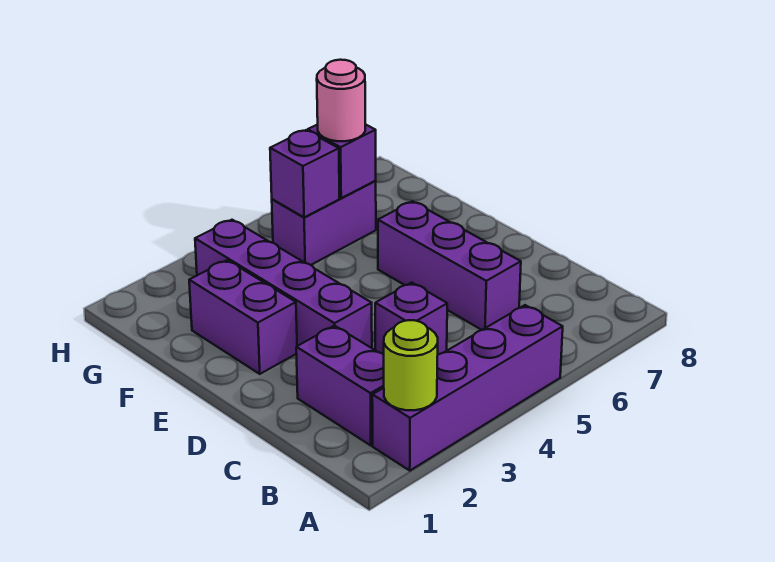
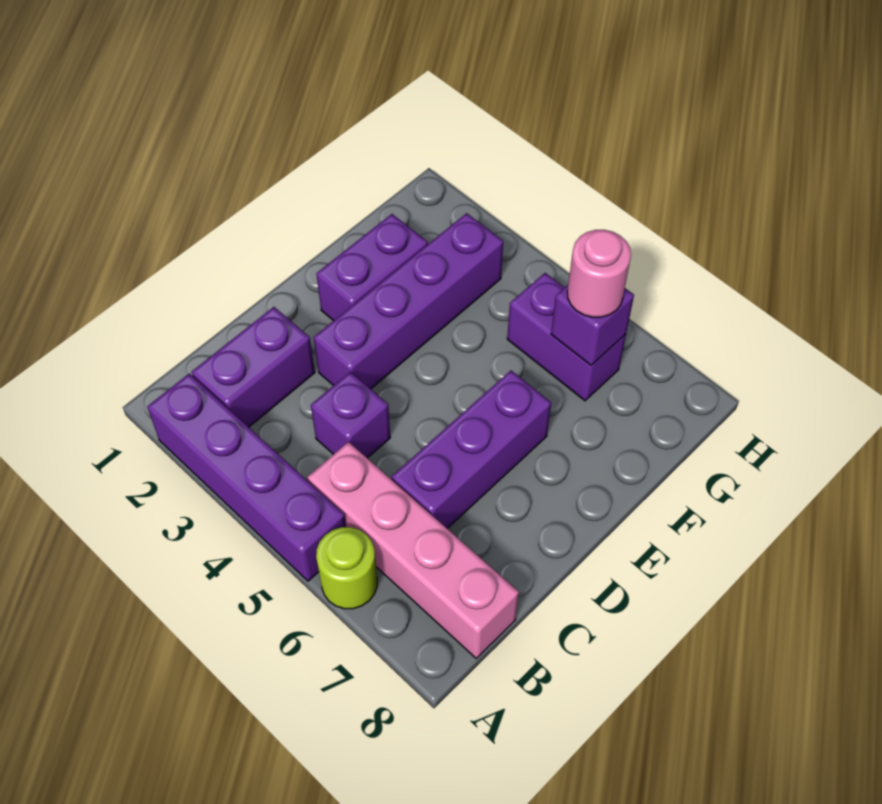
lime round brick A2 level 2 -> lime round brick A6 level 1
none -> pink brick B5:B8 level 1
purple brick G5 level 2 -> none

